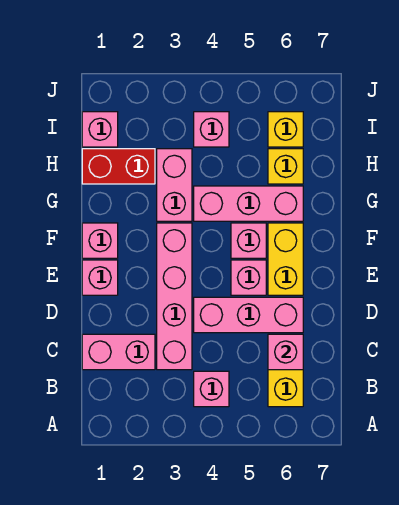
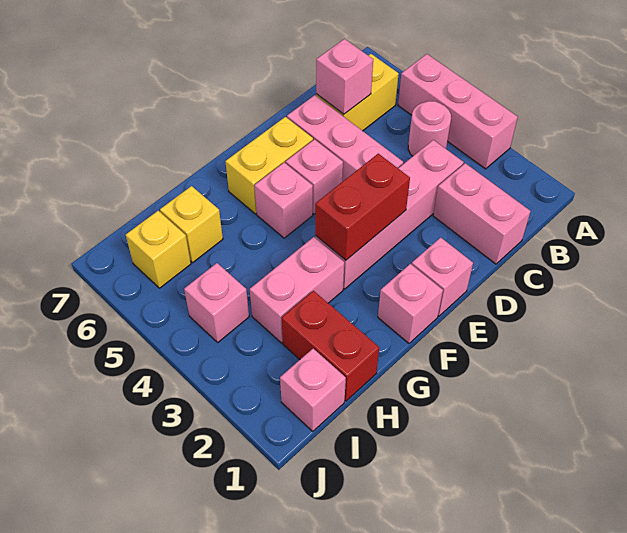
pink brick B4 level 1 -> pink round brick B4 level 1
none -> red brick E3:F3 level 2
pink brick G4:G6 level 1 -> pink brick A3:A5 level 1

